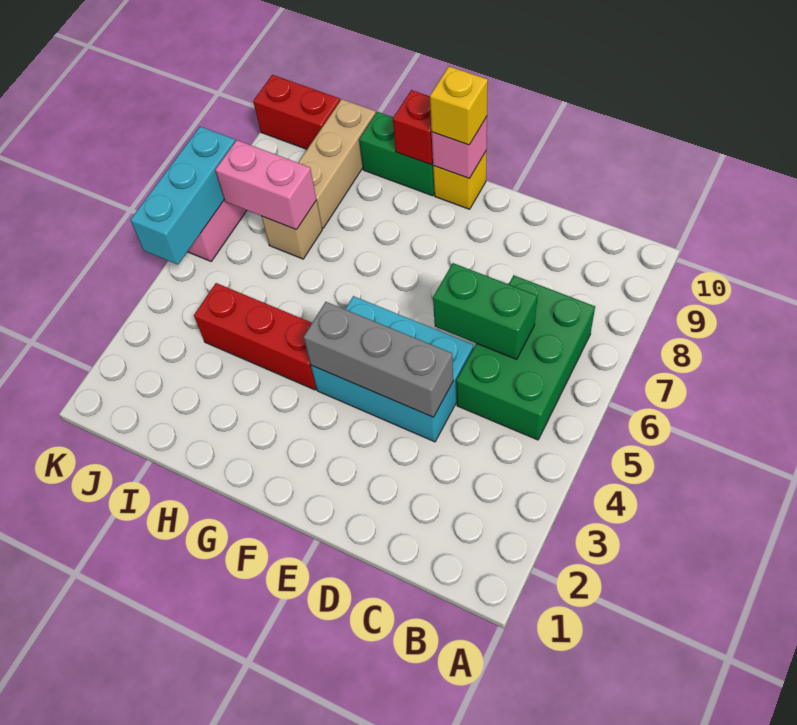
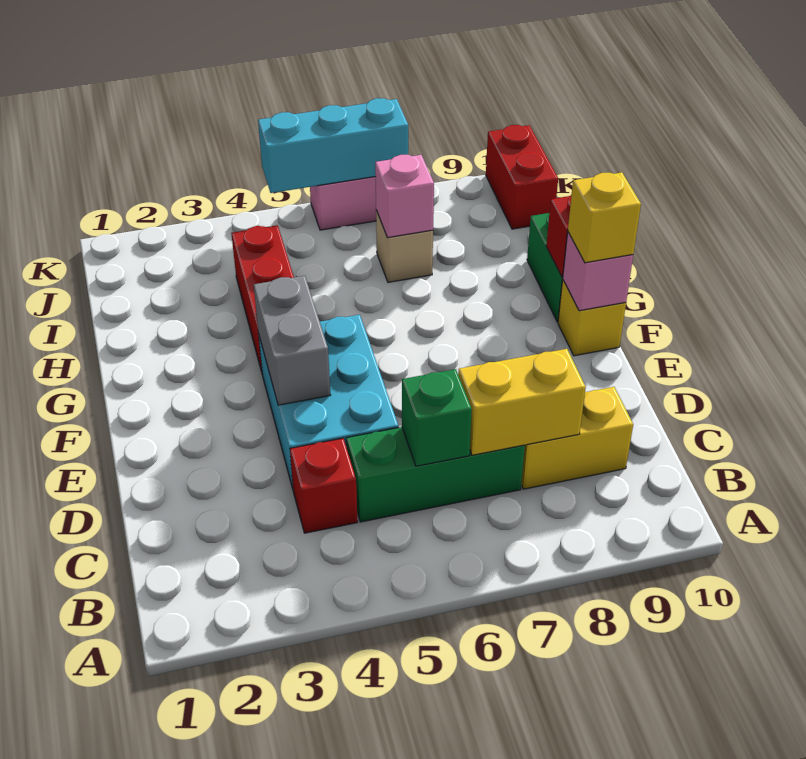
green brick B5:C7 level 1 -> green brick C5:C7 level 1
none -> red brick C4 level 1
green brick C6:D6 level 2 -> green brick C6 level 2
none -> yellow brick C7:C8 level 2
none -> yellow brick C8:C9 level 1
grey brick D4:F4 level 2 -> grey brick E4:F4 level 2
pink brick I7:J7 level 2 -> pink brick I7 level 2
tan brick I8:I10 level 1 -> none

